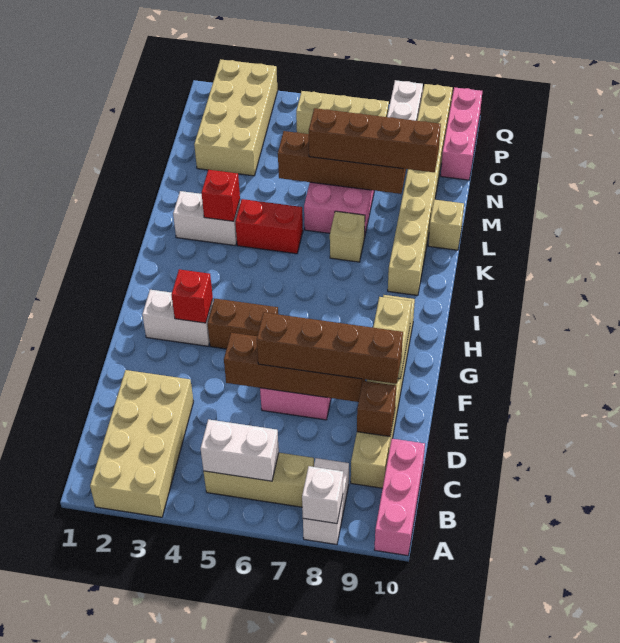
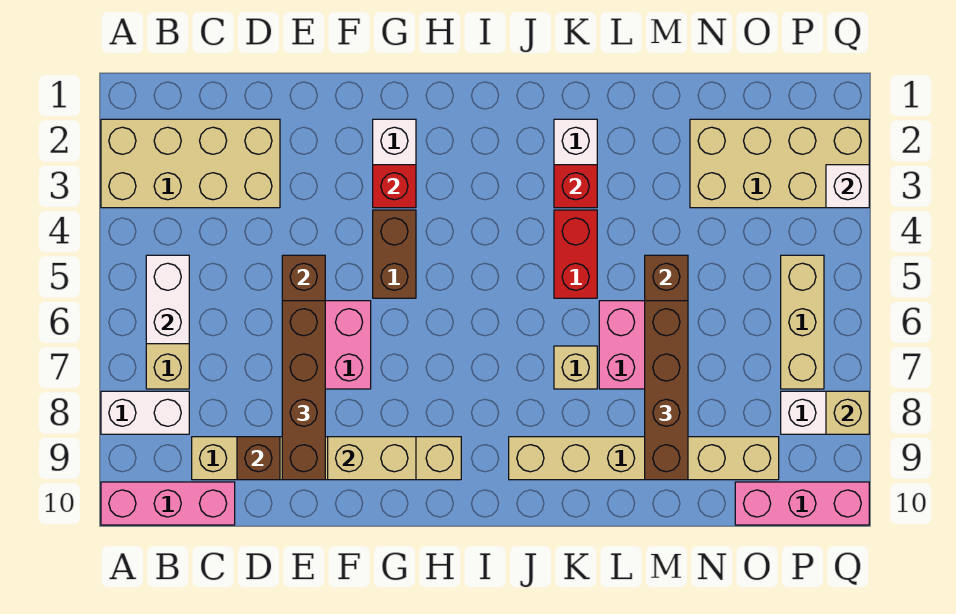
white brick A8 level 2 -> white brick Q3 level 2
tan brick J9:Q9 level 1 -> tan brick J9:O9 level 1
tan brick L10 level 1 -> tan brick Q8 level 2

